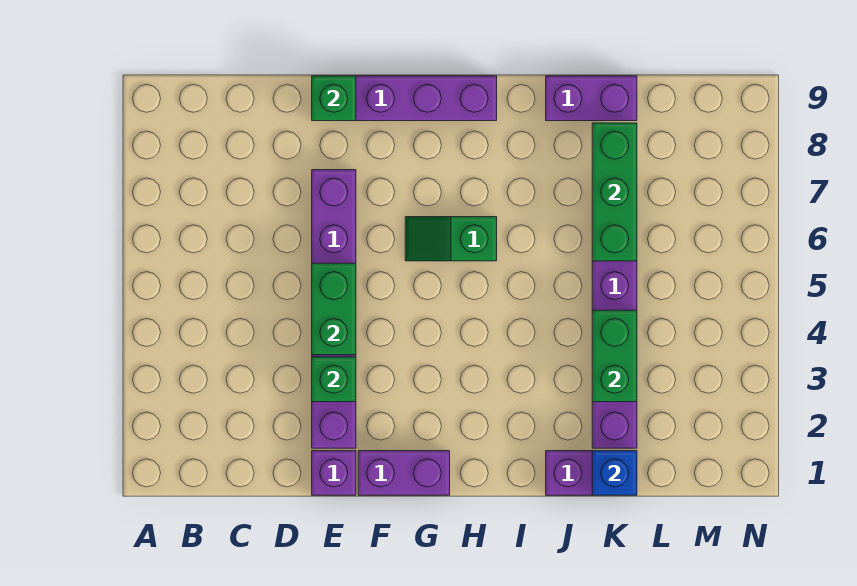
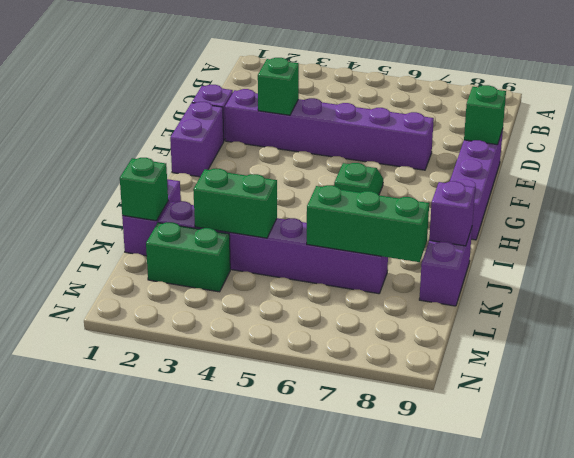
green brick E4:E5 level 2 -> green brick L2:L3 level 1
none -> purple brick J9 level 2
blue brick K1 level 2 -> green brick K1 level 2

